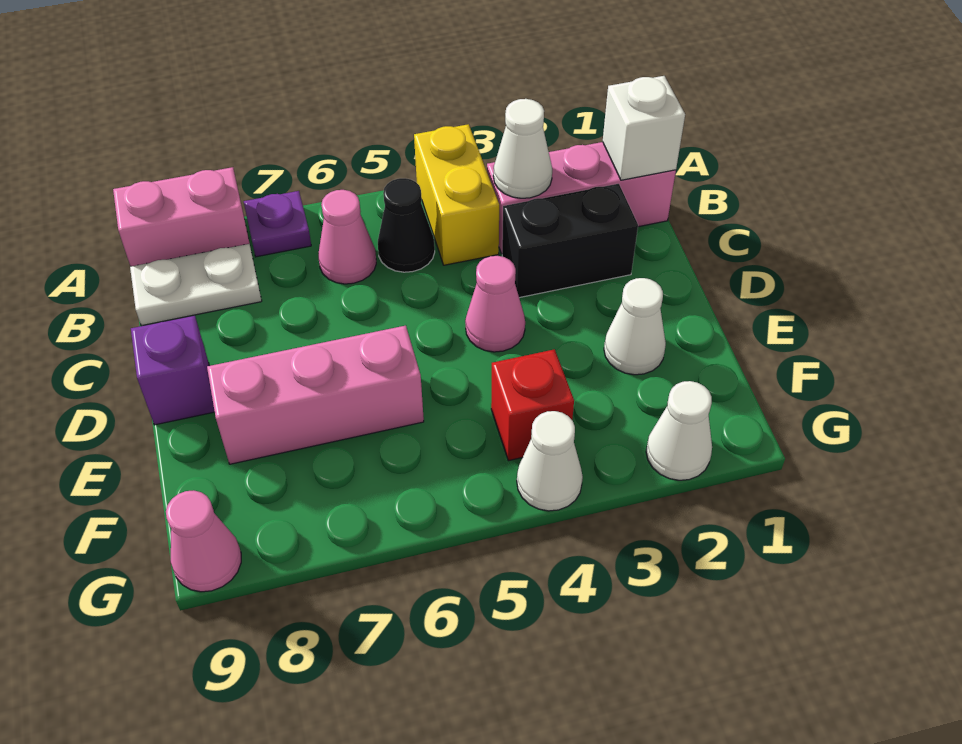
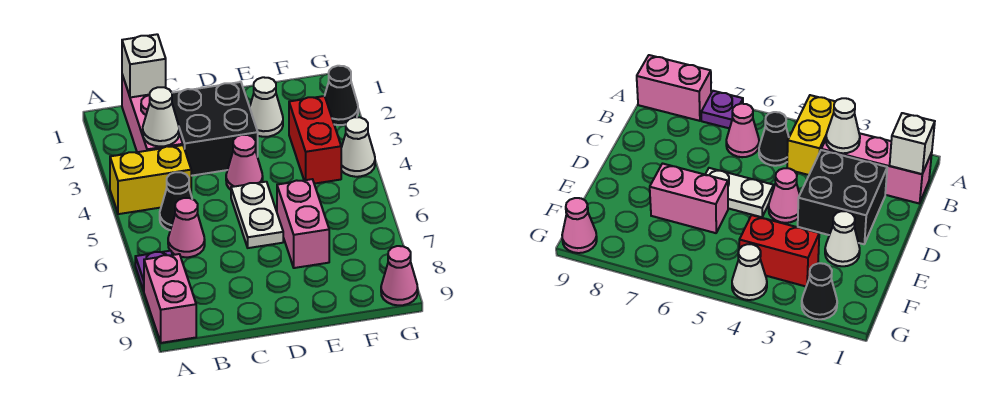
white plate B8:B9 level 1 -> white plate D5:D6 level 1
black brick C2:C3 level 1 -> black brick C2:D3 level 1
purple brick D9 level 1 -> none
pink brick E6:E8 level 1 -> pink brick E6:E7 level 1
red brick F4 level 1 -> red brick F3:F4 level 1
white cone G2 level 1 -> black cone G2 level 1

